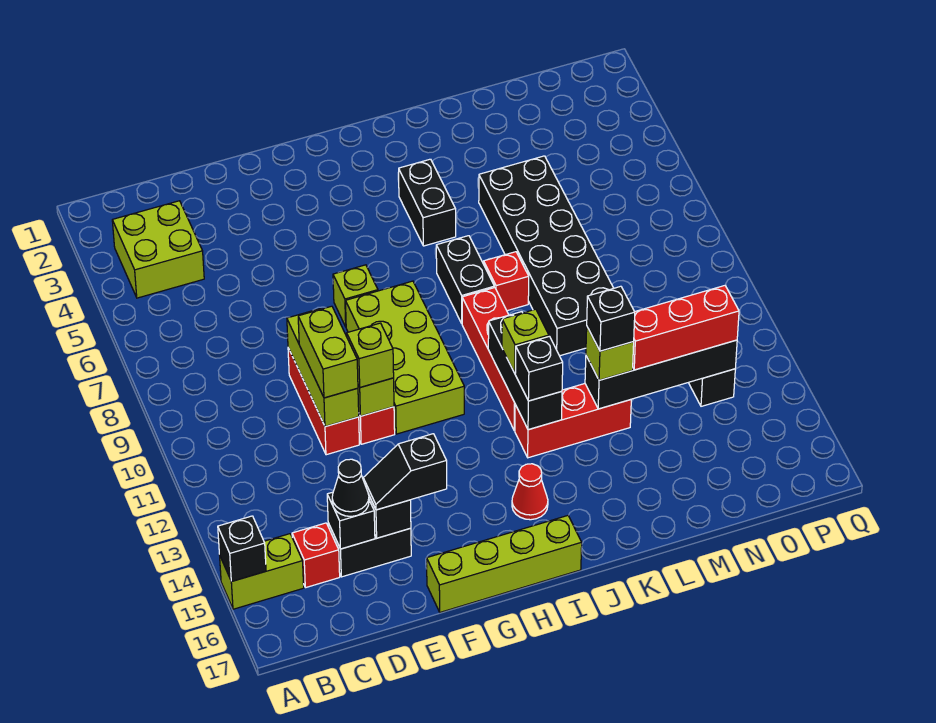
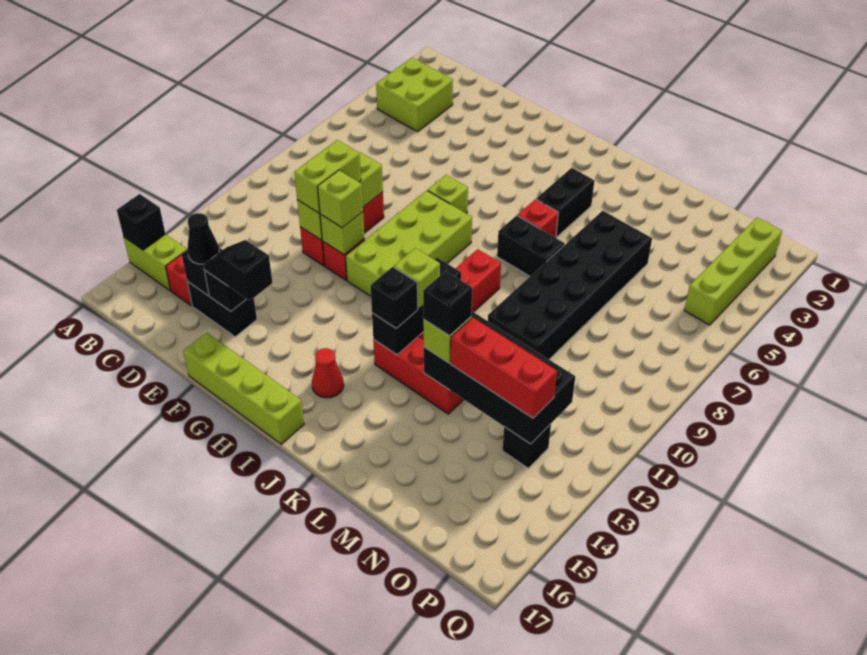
black brick J7:J8 level 1 -> black brick J7:K7 level 1
red brick K8 level 1 -> red brick J6 level 1
black brick L13:O13 level 2 -> black brick L12:O13 level 2
none -> lime brick P2:P5 level 1

